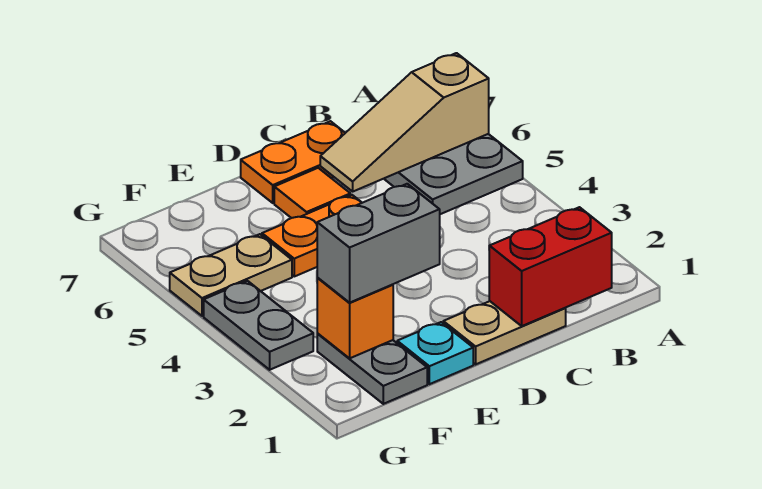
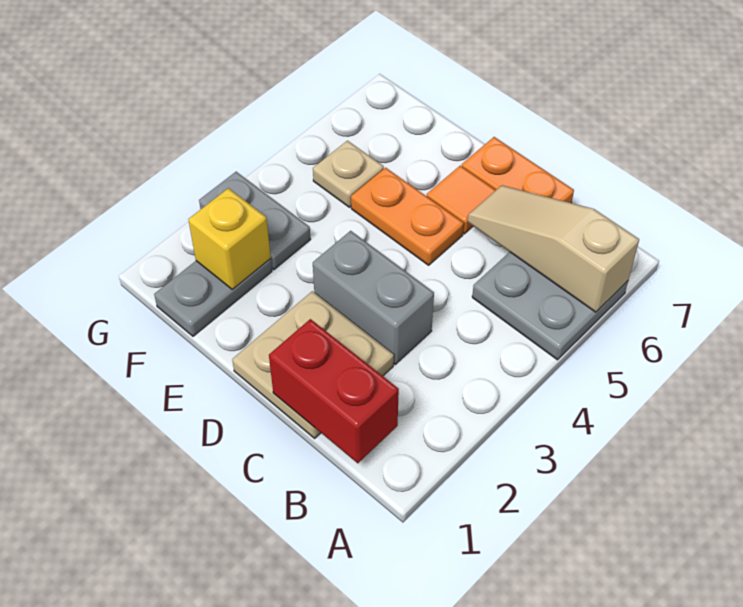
tan plate C1:D1 level 1 -> tan plate C1:D2 level 1
cyan plate E1 level 1 -> none
grey brick E2:F2 level 3 -> grey brick C3:D3 level 1
orange brick F2 level 2 -> yellow brick F2 level 2
tan plate F5:G5 level 1 -> tan plate F5 level 1
grey plate G3:G4 level 1 -> grey plate F3:G3 level 1

